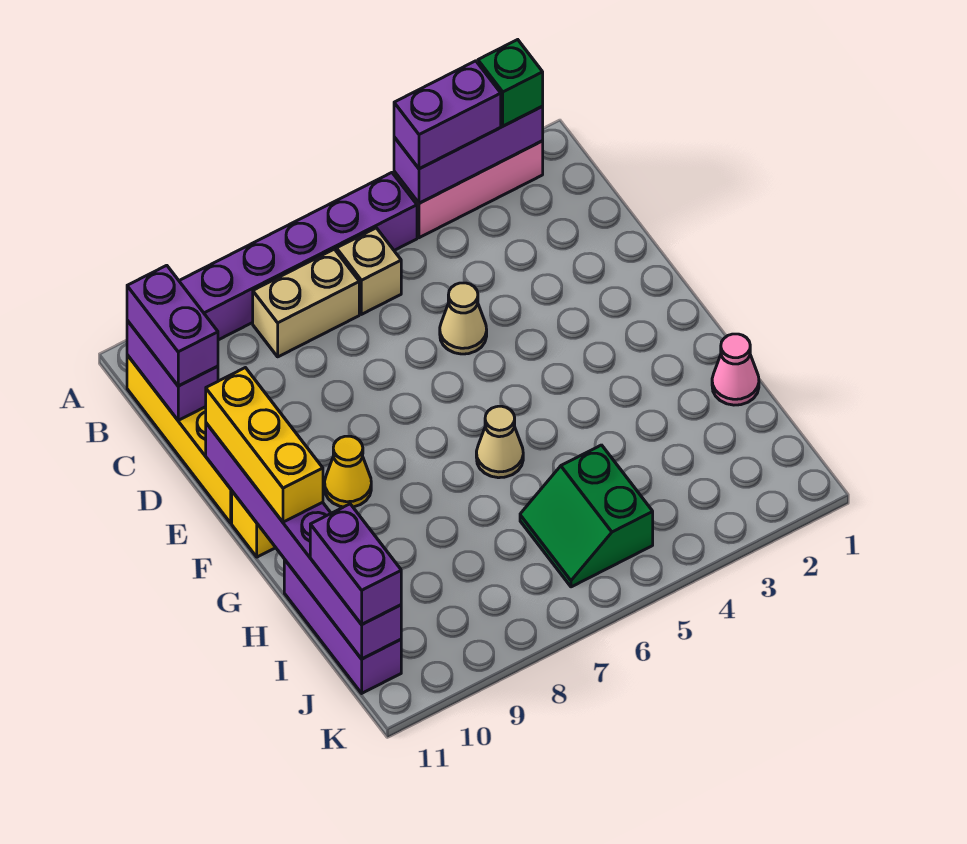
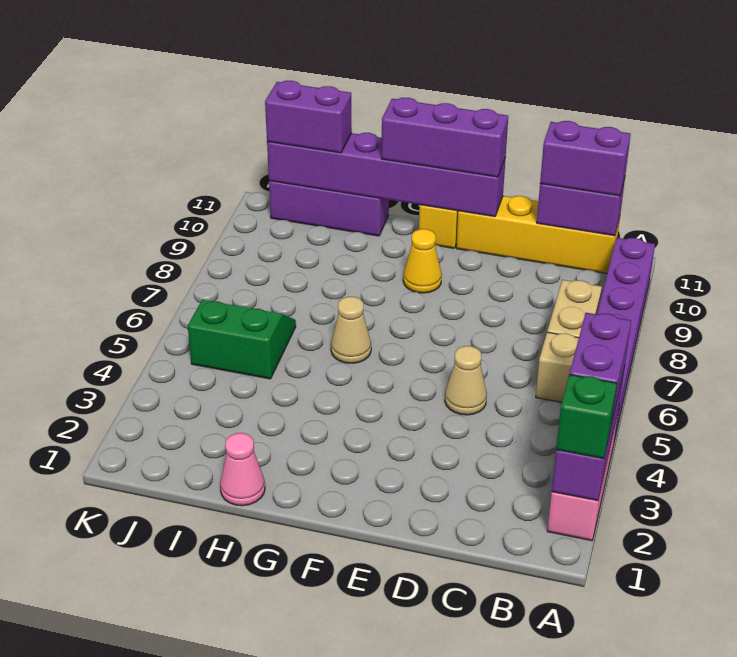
yellow brick E11:G11 level 3 -> purple brick E11:G11 level 3

